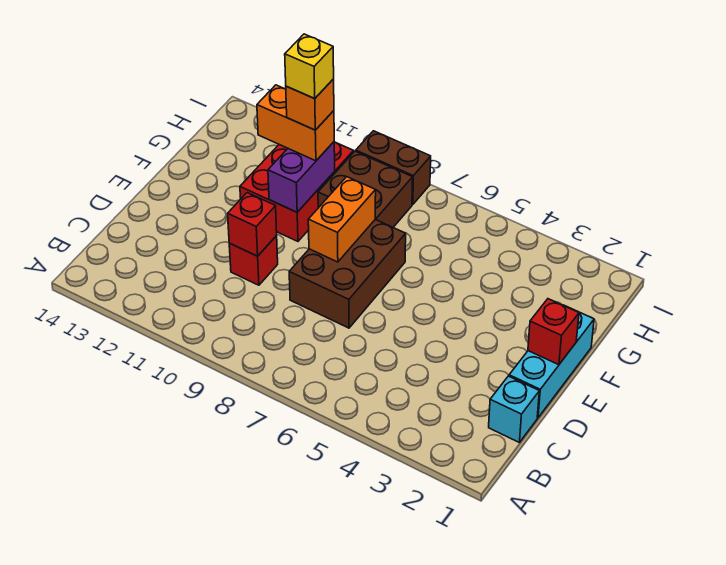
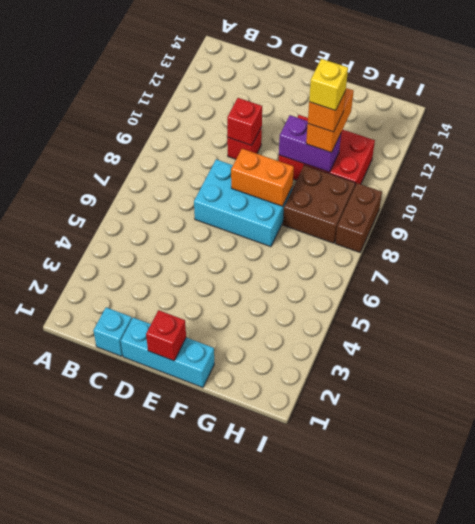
brown brick D7:F8 level 1 -> cyan brick D7:F8 level 1

